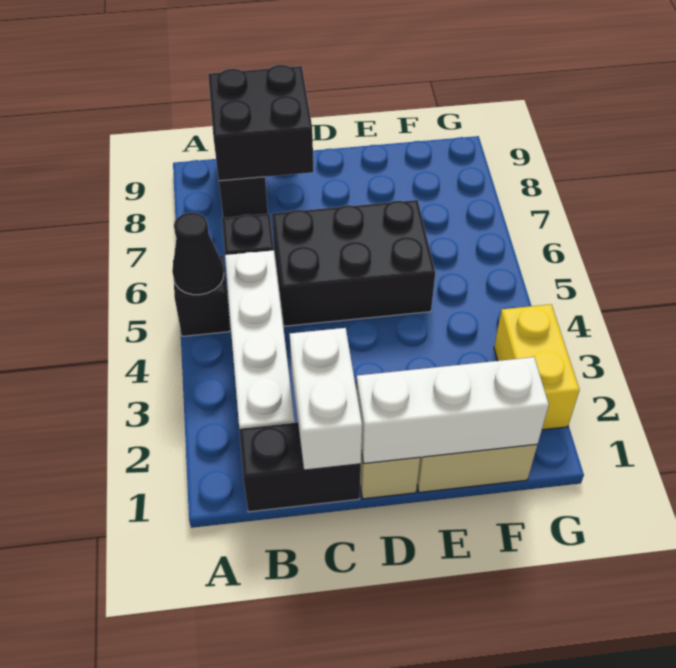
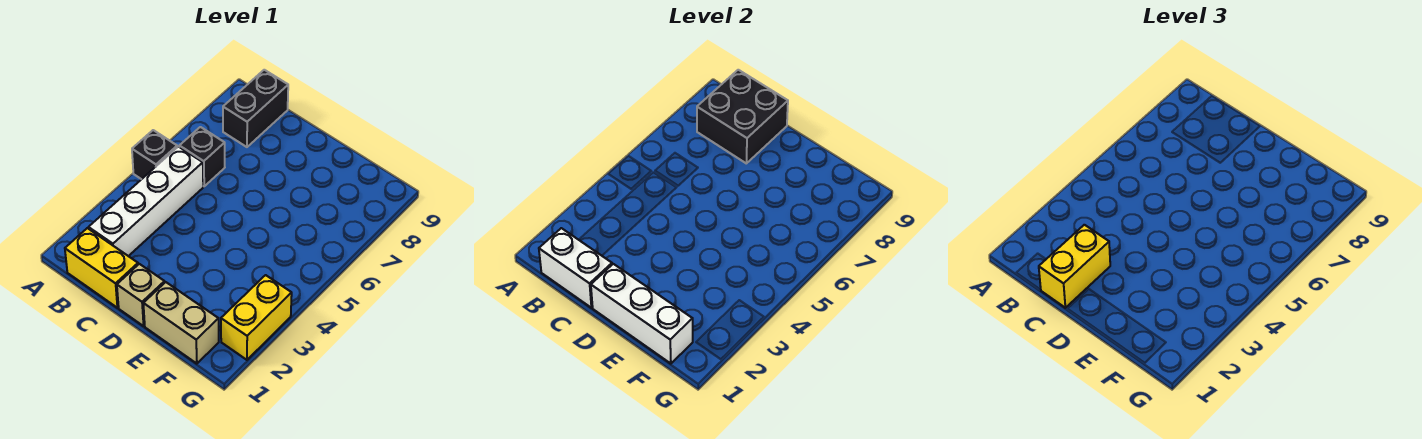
black cone A5 level 2 -> none
black brick B1:C1 level 1 -> yellow brick B1:C1 level 1
white brick C1:C2 level 2 -> white brick B1:C1 level 2
none -> yellow brick C1:C2 level 3
black brick C5:E6 level 1 -> none

